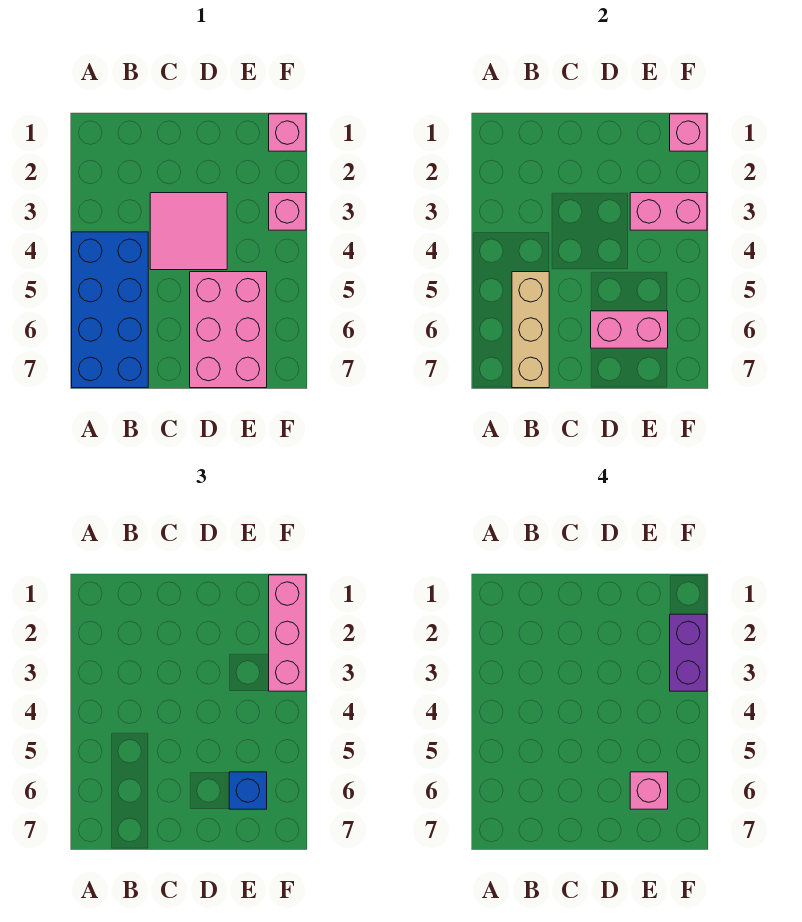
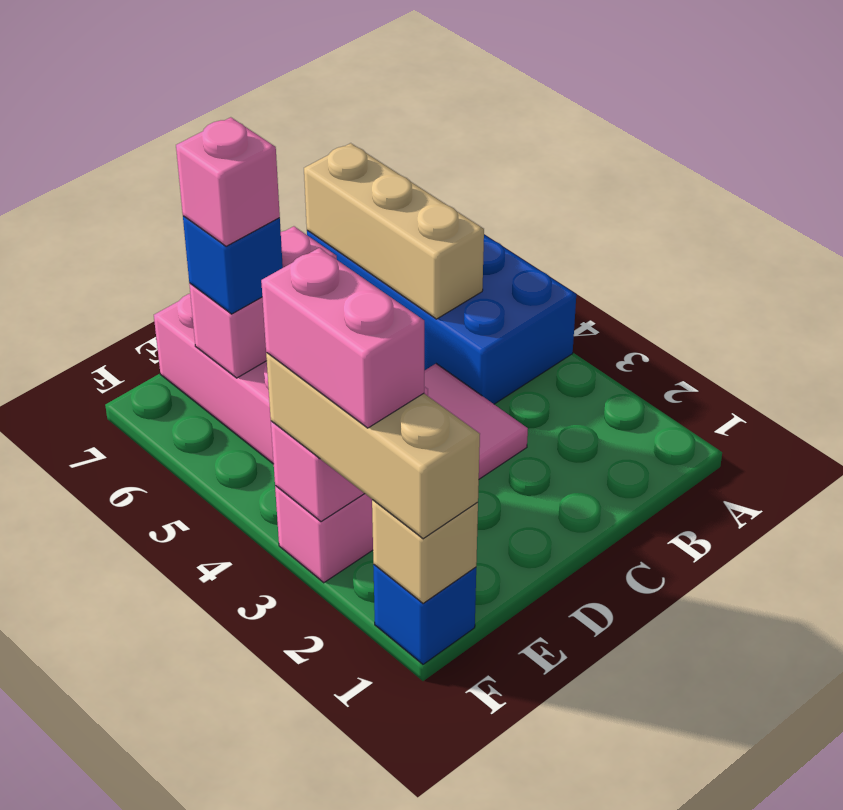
pink brick F1 level 1 -> blue brick F1 level 1
pink brick F1 level 2 -> tan brick F1 level 2
pink brick F1:F3 level 3 -> tan brick F1:F3 level 3
purple brick F2:F3 level 4 -> pink brick F2:F3 level 4

